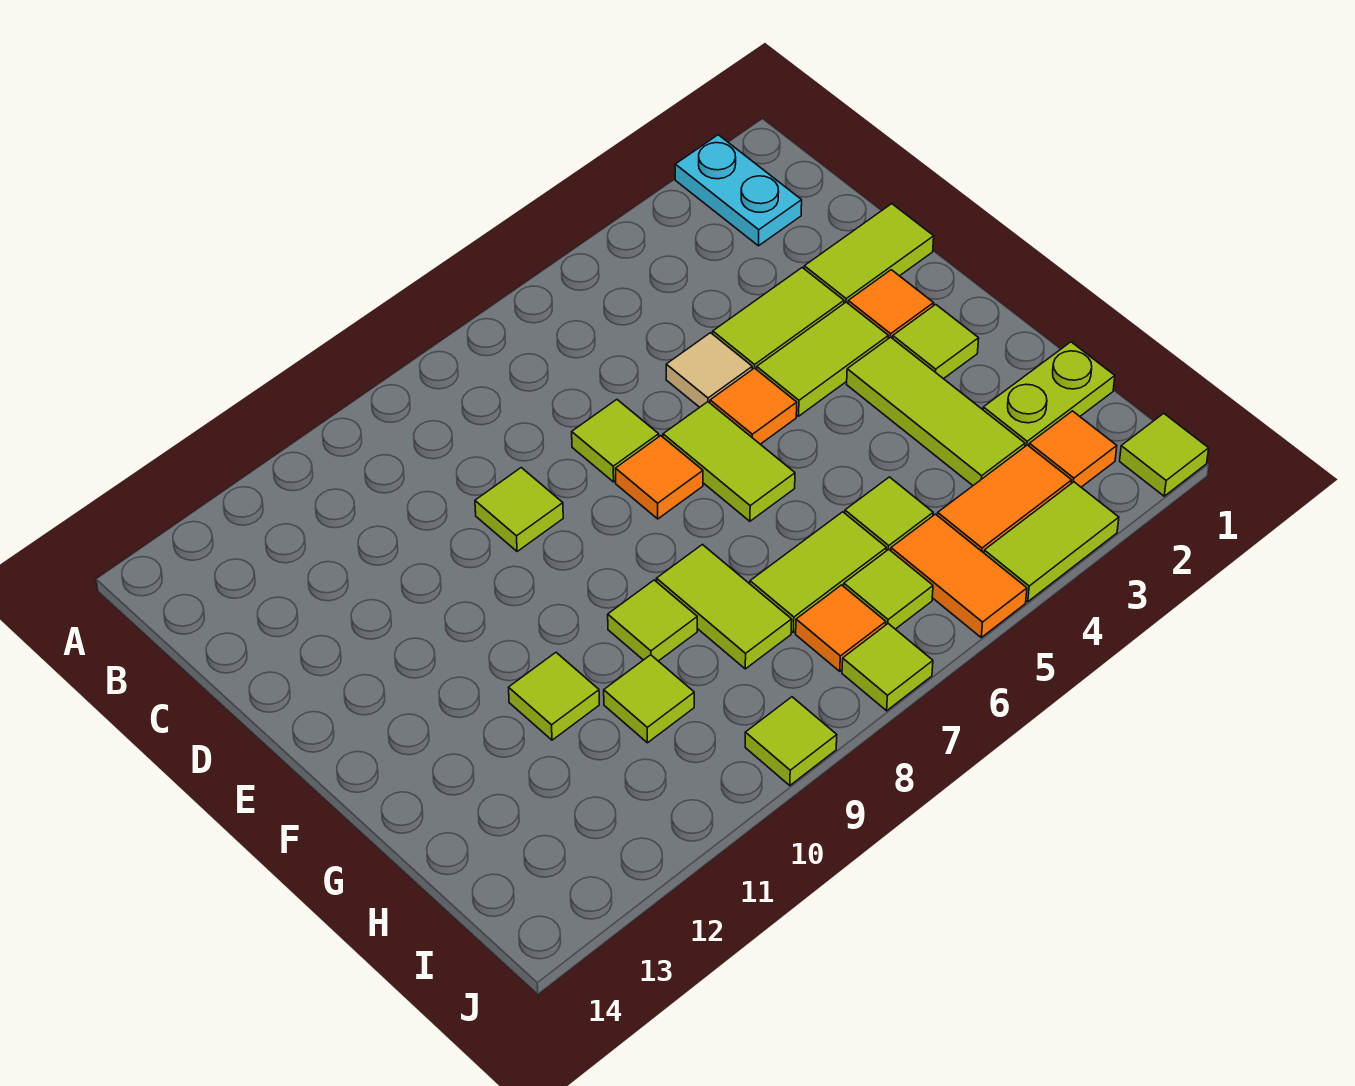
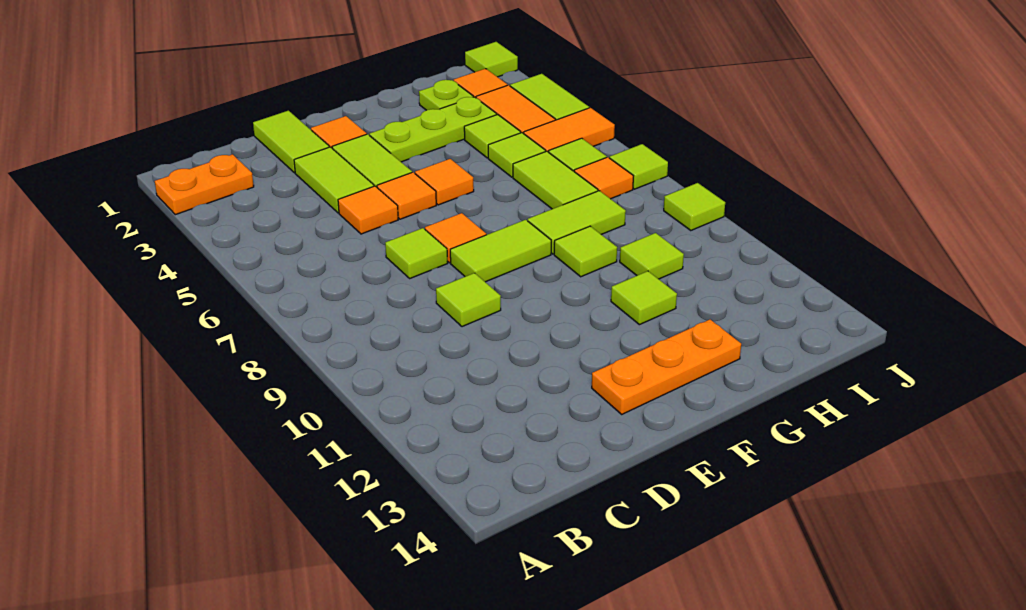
cyan plate A2:B2 level 1 -> orange plate A2:B2 level 1
tan tile D5 level 1 -> orange tile D5 level 1
lime tile E6:F6 level 1 -> lime tile E8:F8 level 1
none -> orange plate E13:G13 level 1
lime tile F2 level 1 -> lime tile H4 level 1
lime tile F3:H3 level 1 -> lime plate F3:H3 level 1
none -> orange tile F5 level 1
lime plate H1:H2 level 1 -> lime plate H2 level 1

